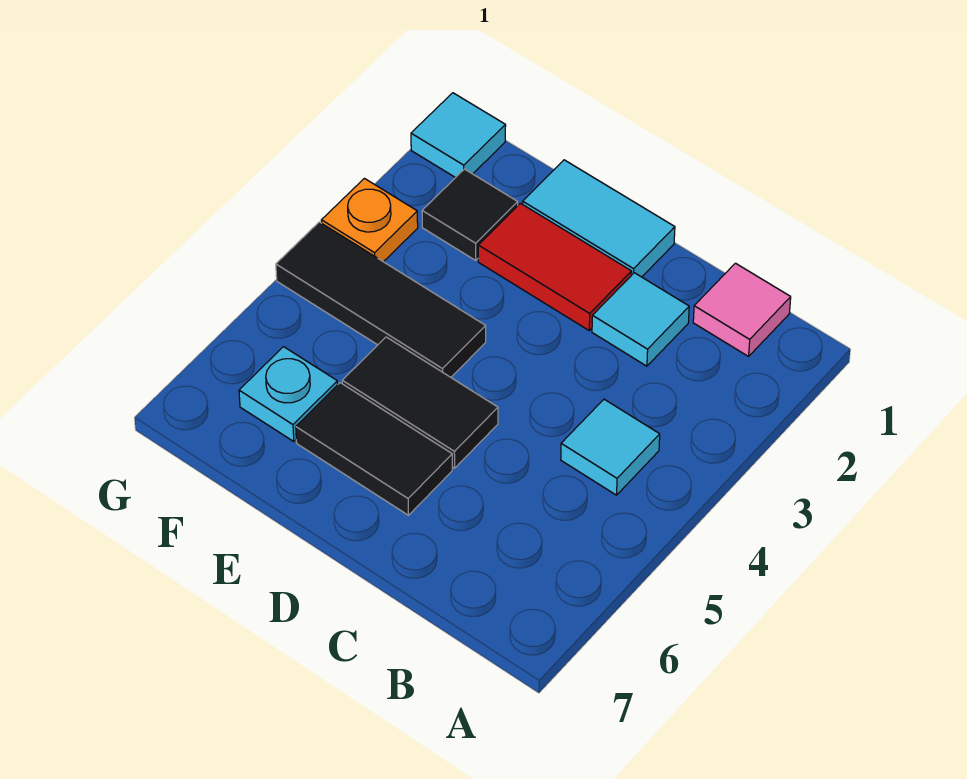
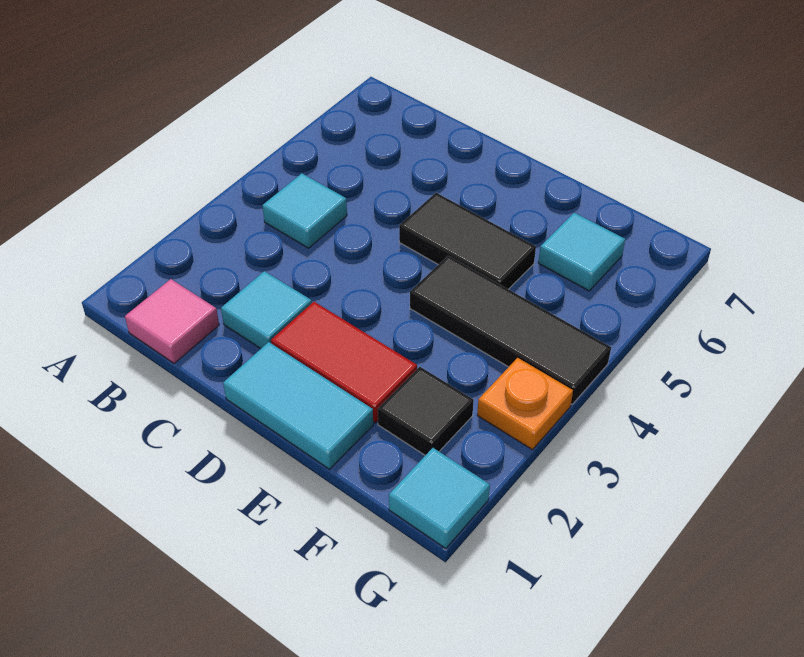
black tile D6:E6 level 1 -> none
cyan plate F6 level 1 -> cyan tile F6 level 1

